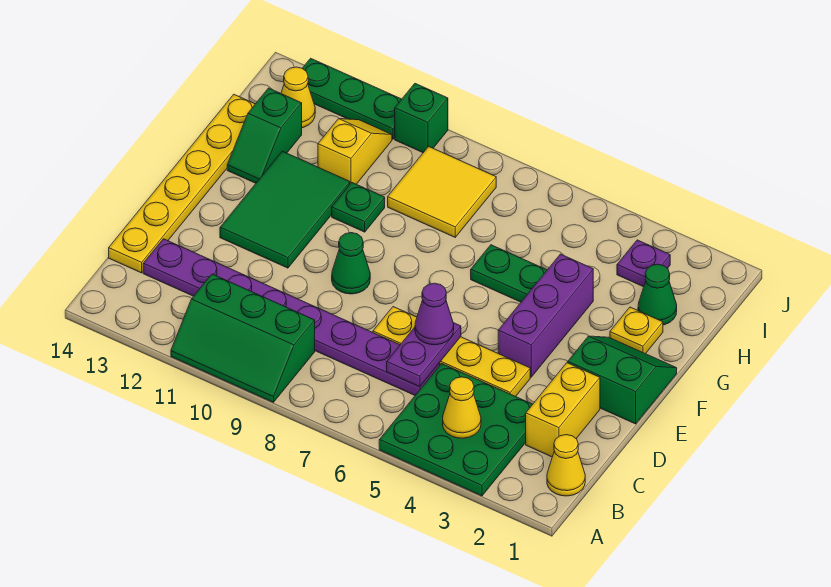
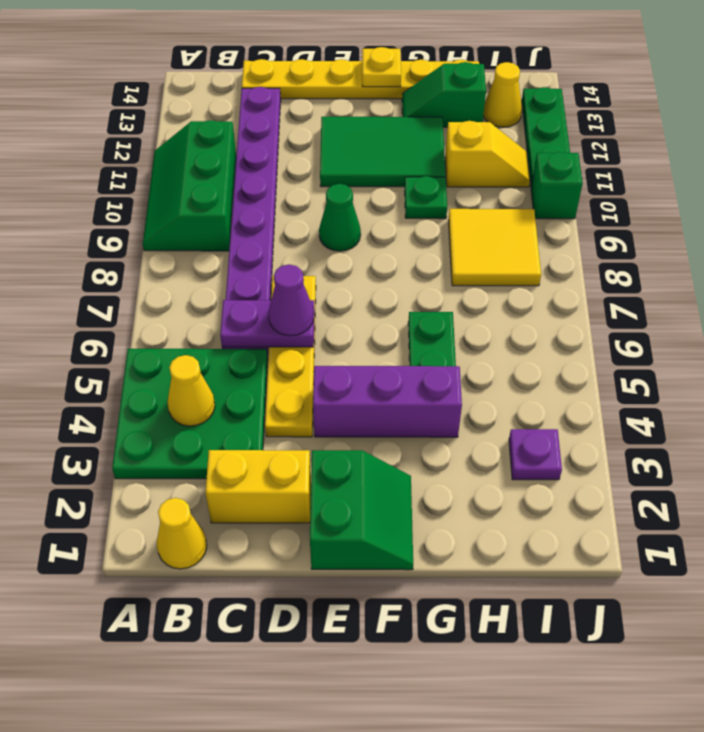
yellow plate G2 level 1 -> yellow plate F14 level 2
green cone H2 level 1 -> none

